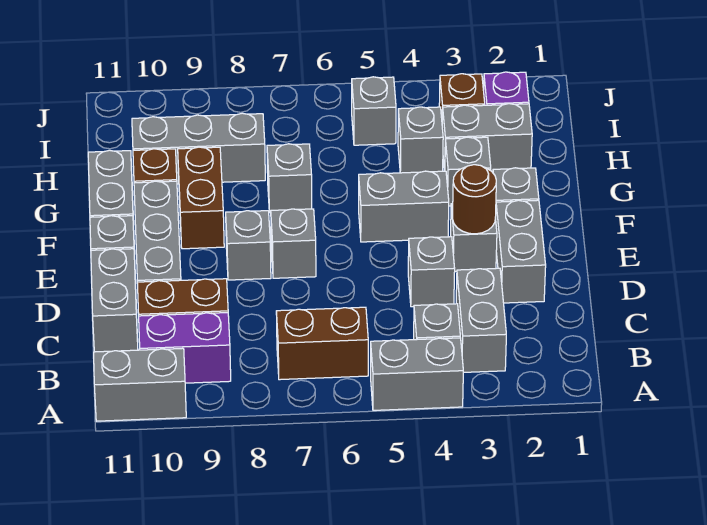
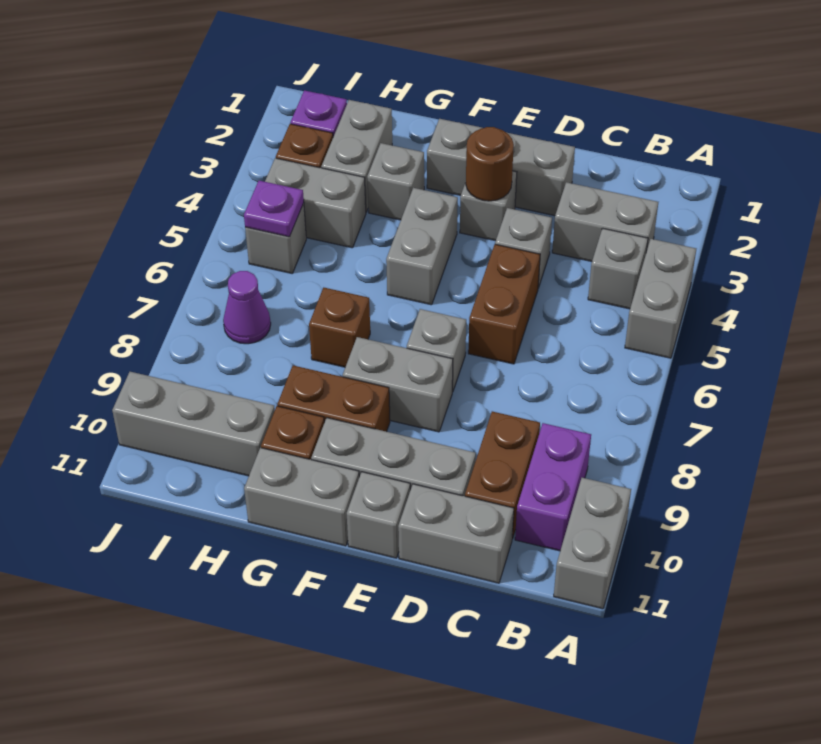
brown brick B6:B7 level 1 -> brown brick D5:D6 level 1
grey brick E8 level 1 -> grey brick E8:F8 level 1
grey brick G7 level 1 -> brown brick G7 level 1
grey brick H4 level 1 -> grey brick H4:I4 level 1
grey brick H8:H10 level 1 -> grey brick H10:J10 level 1
none -> purple plate I5 level 2
none -> purple cone I7 level 1

